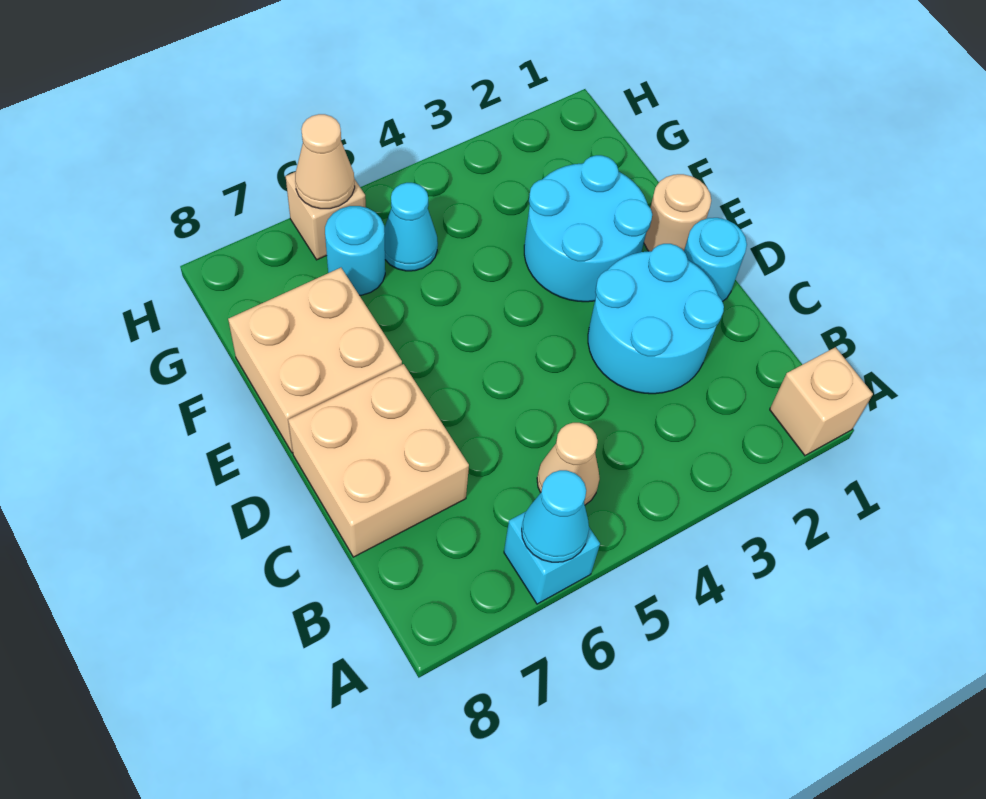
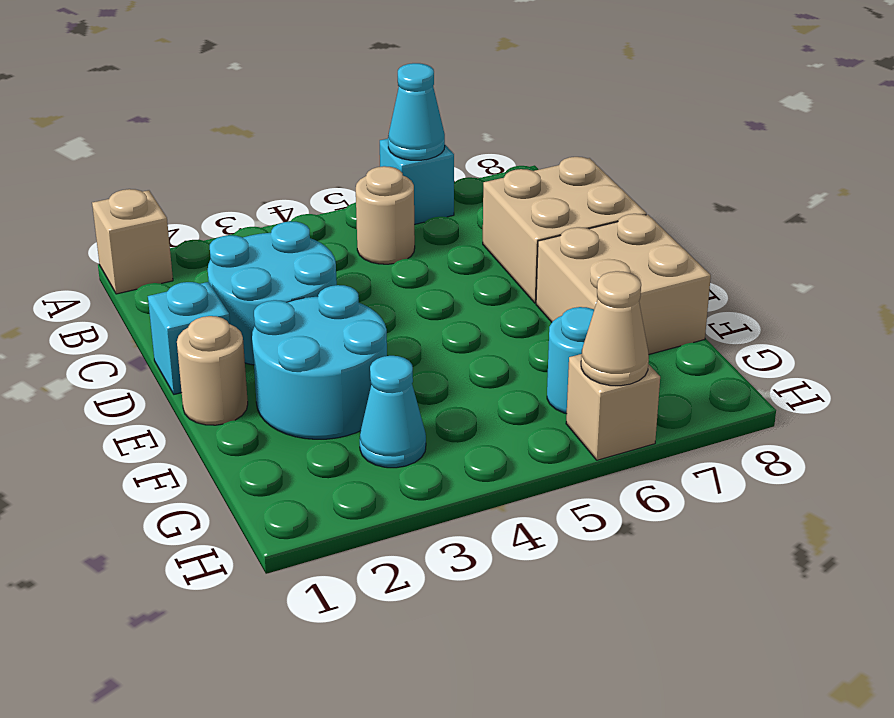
tan cone B5 level 1 -> tan round brick B5 level 1
cyan round brick D1 level 1 -> cyan brick D1 level 1
cyan cone G5 level 1 -> cyan cone G3 level 1

